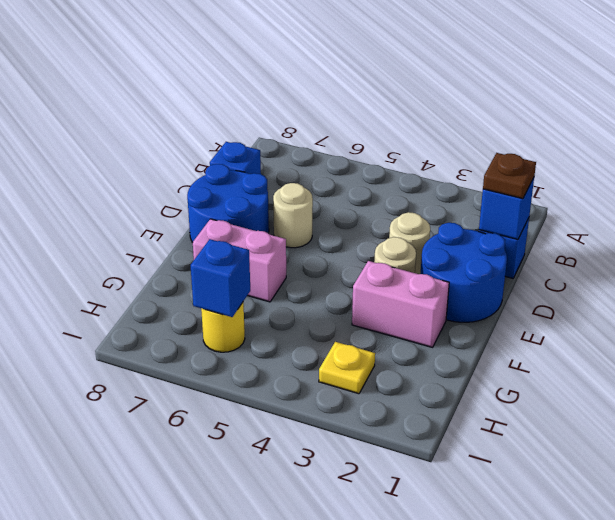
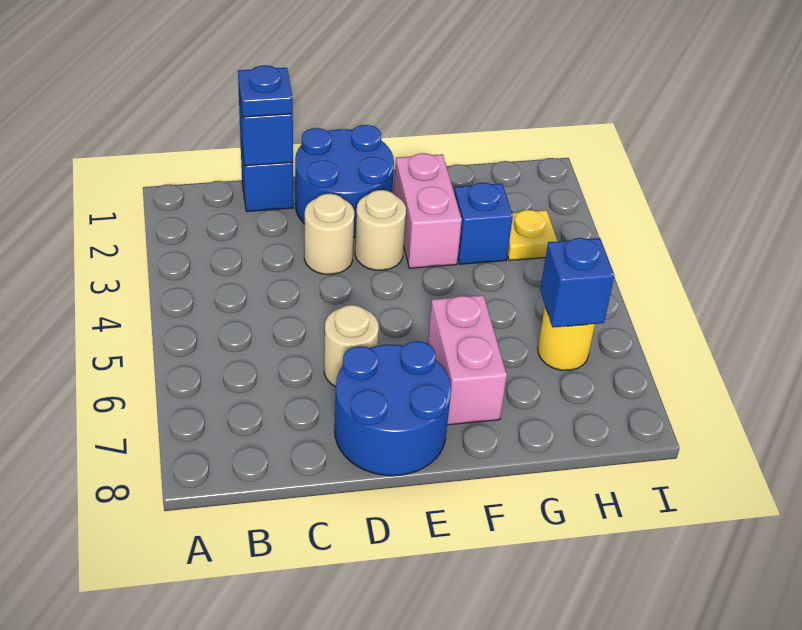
brown plate C1 level 3 -> blue plate C1 level 3
blue brick C8 level 1 -> blue brick G3 level 1

